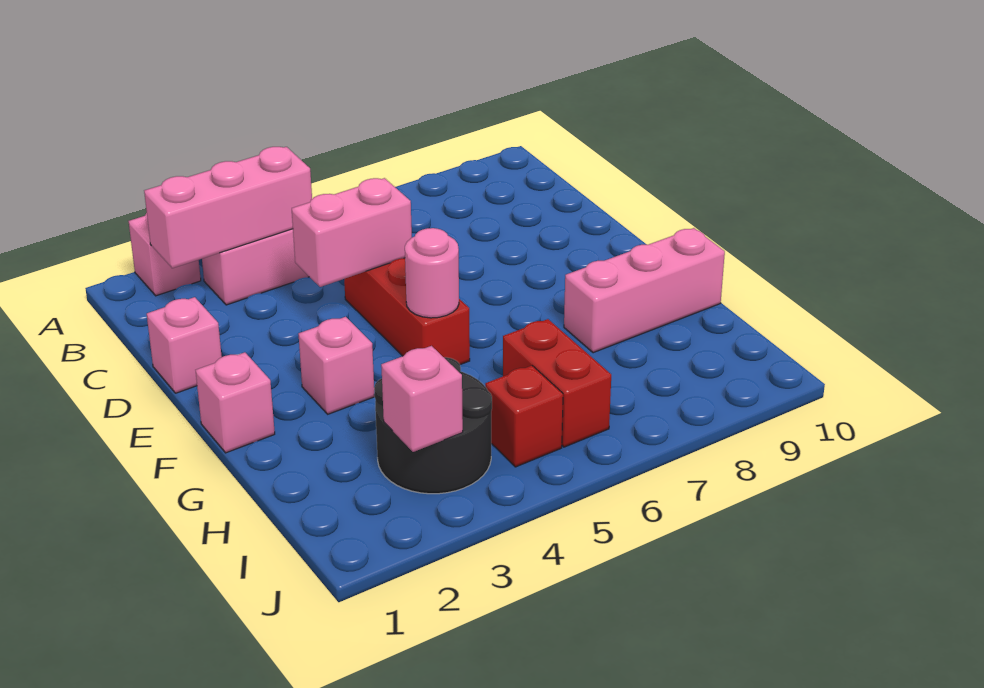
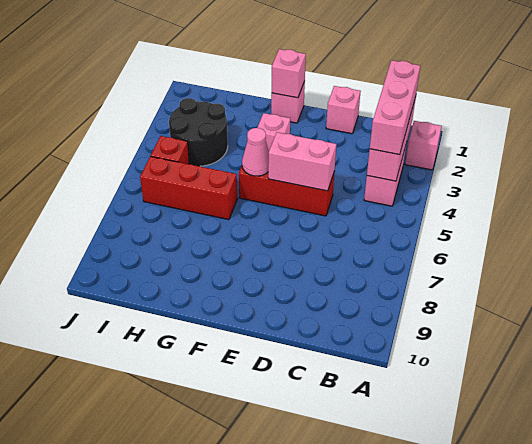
pink brick D4:D5 level 2 -> pink brick D5:E5 level 2
pink round brick F5 level 2 -> pink cone F5 level 2
pink brick G8:G10 level 1 -> pink brick B2:B4 level 3
red brick H6:I6 level 1 -> red brick G6:I6 level 1
pink brick I3 level 2 -> pink brick F1 level 2

